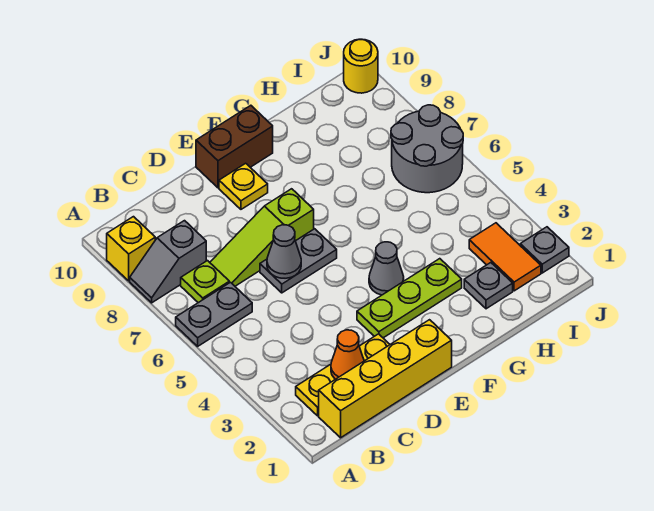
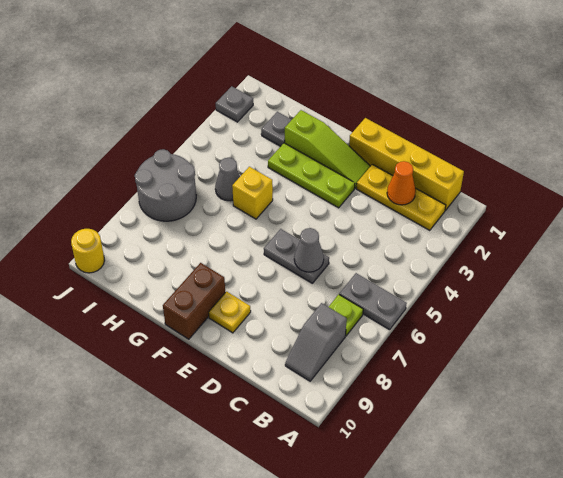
grey slope A8:B8 level 1 top B -> grey slope B8:B9 level 1 top 8
yellow brick A9 level 1 -> yellow brick G5 level 1
lime slope C7:E7 level 1 top E -> lime slope E2:G2 level 1 top G
brown brick E10:F10 level 1 -> brown brick F9:F10 level 1
grey cone F4 level 1 -> grey cone H5 level 1
orange tile I2:I3 level 1 -> none

